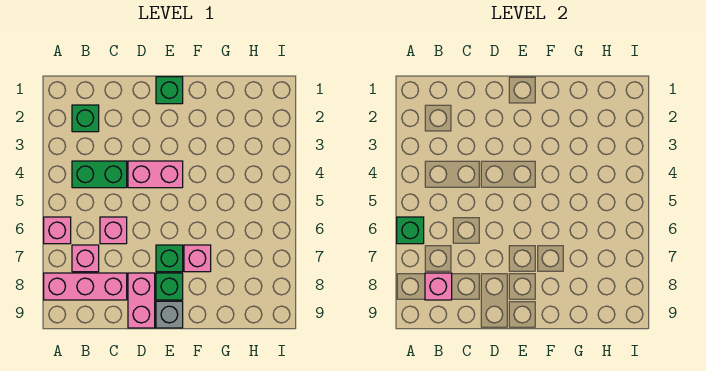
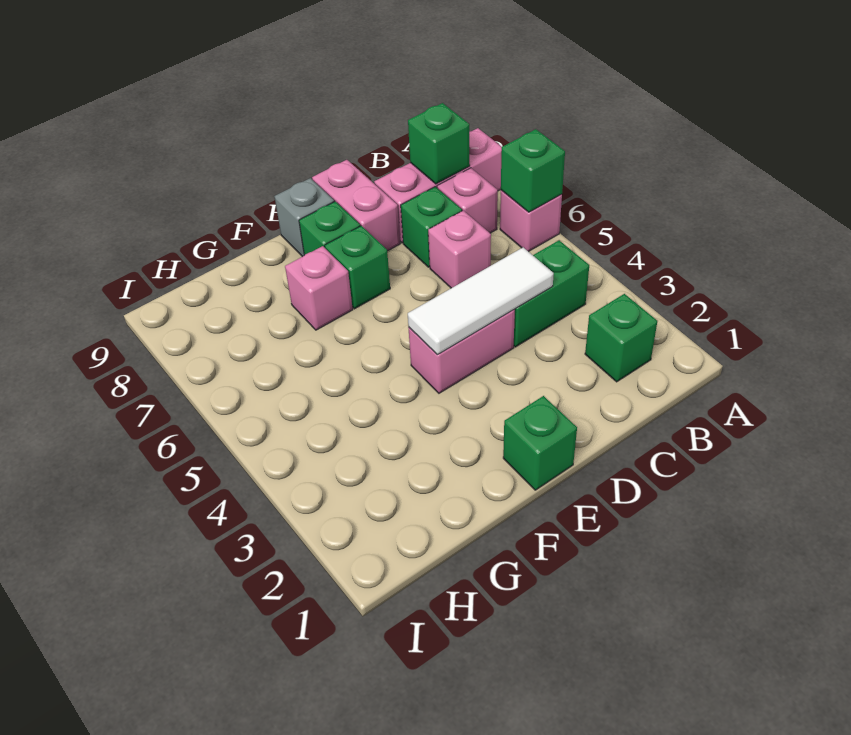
pink brick B8 level 2 -> green brick B8 level 2
none -> white tile C4:E4 level 2
none -> green brick C7 level 1

